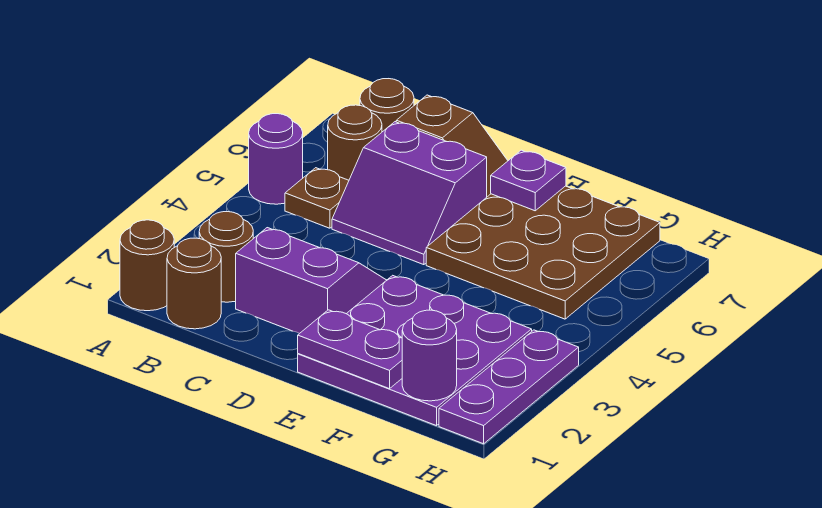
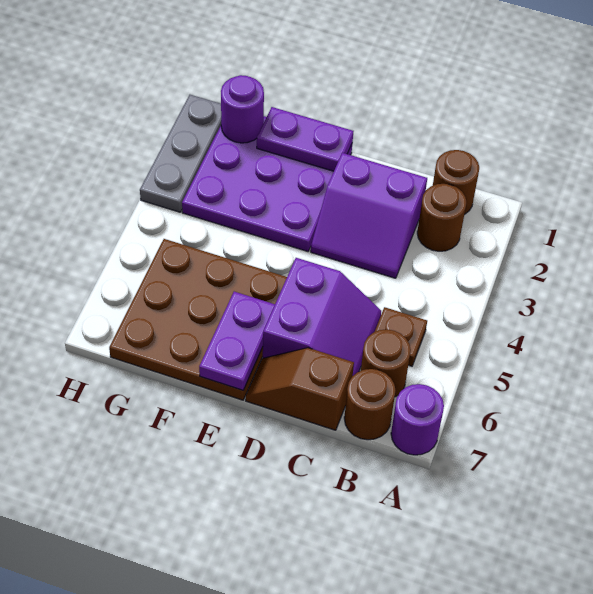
brown round brick A1 level 1 -> none
purple round brick A5 level 1 -> purple round brick A7 level 1
purple slope C5:D6 level 1 top 6 -> purple slope C5:D6 level 1 top D
purple plate E7 level 2 -> purple plate E6:E7 level 2
purple plate H1:H3 level 1 -> grey plate H1:H3 level 1

